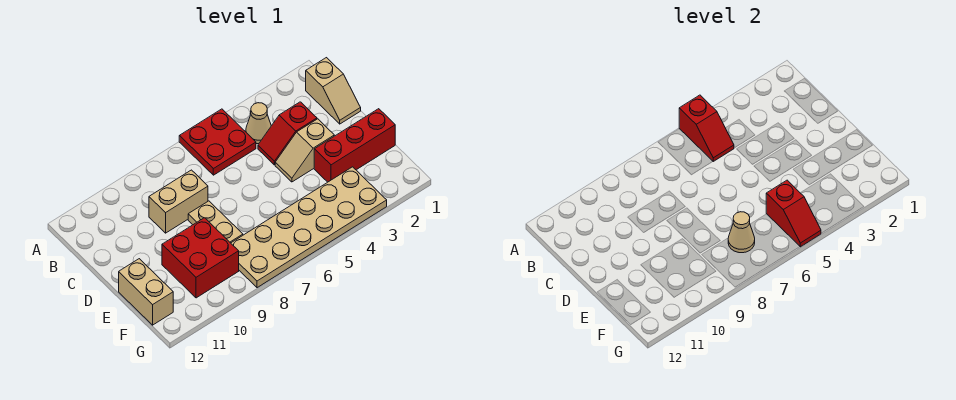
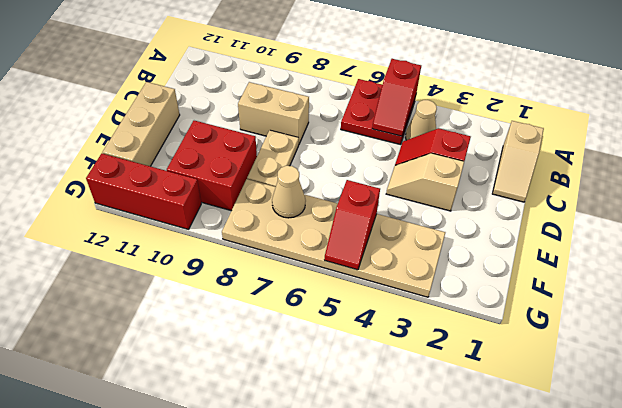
red brick E1:E3 level 1 -> red brick G10:G12 level 1
tan brick E12:F12 level 1 -> tan brick D12:F12 level 1

